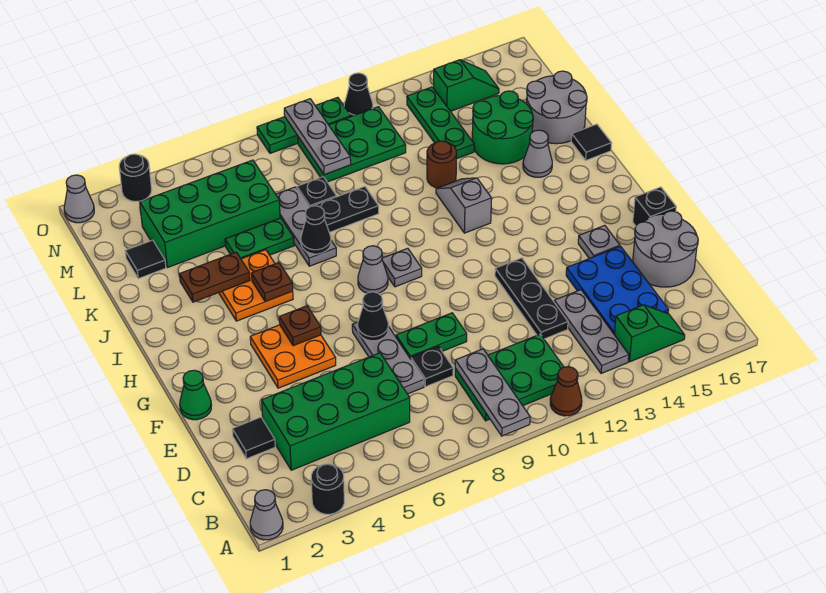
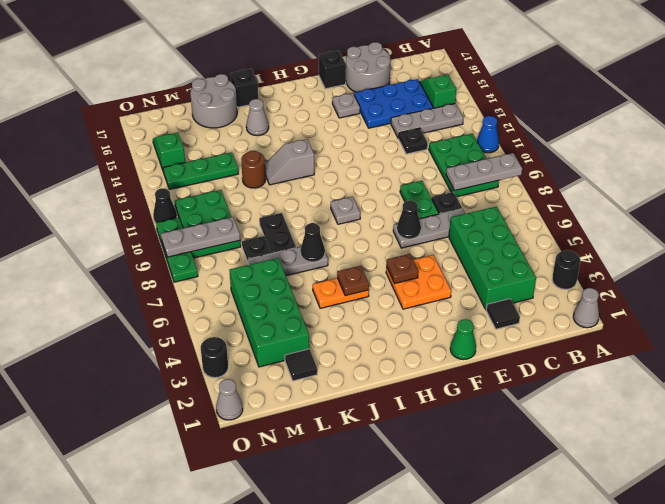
brown cone A11 level 1 -> blue cone A11 level 1
black plate D12:F12 level 1 -> black plate D12 level 1
grey cone H8 level 1 -> none
orange plate I4:J5 level 1 -> orange plate I5:J5 level 1
brown plate J3:J4 level 2 -> none
black tile J17 level 1 -> black brick J17 level 1
green plate K5:K6 level 1 -> none
green round brick K14:L15 level 1 -> none

